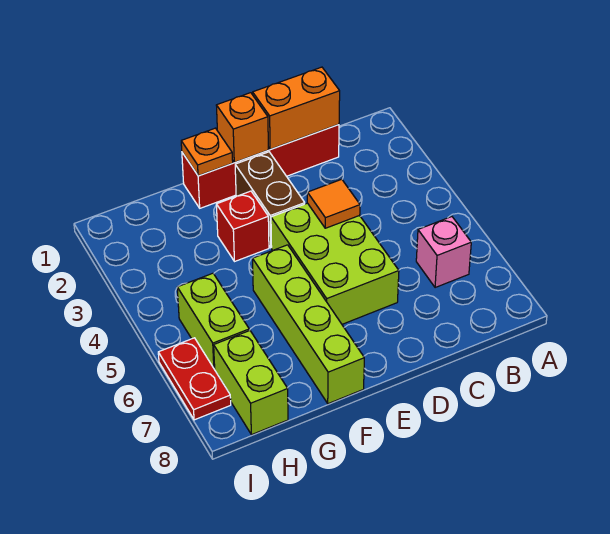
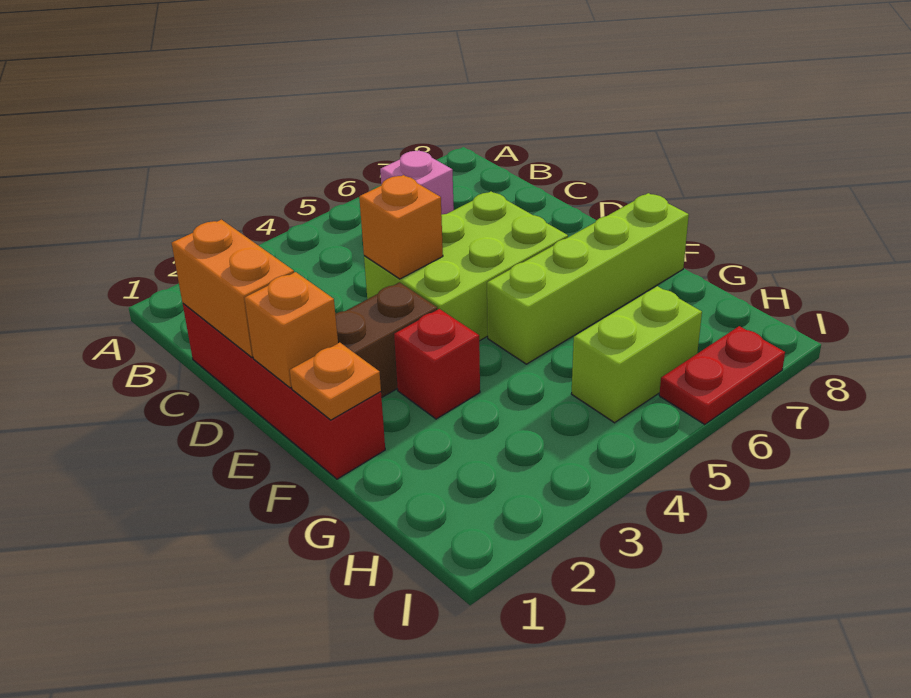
orange tile D4 level 2 -> orange brick D4 level 2
lime brick H7:H8 level 1 -> none

